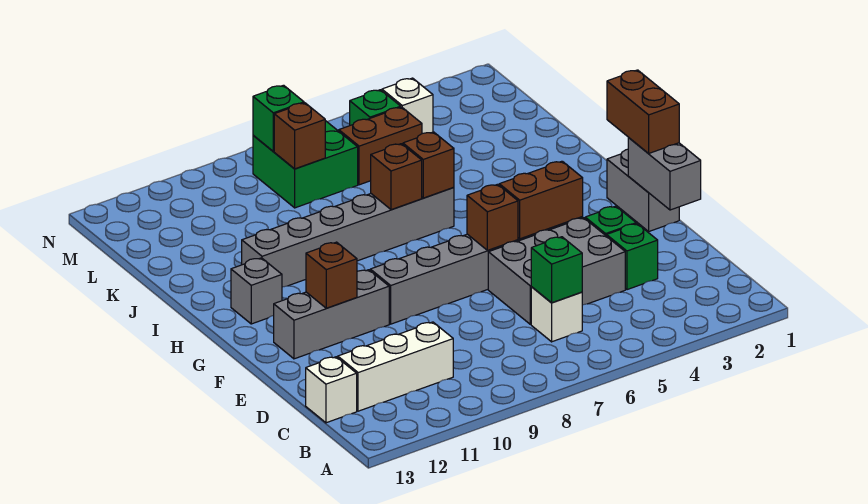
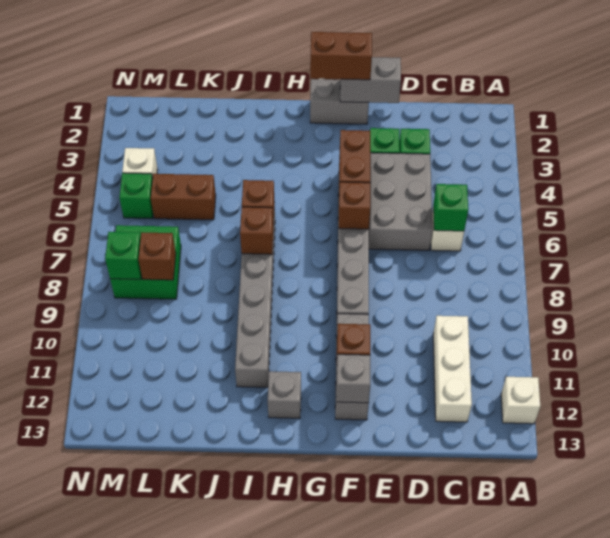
white brick C13 level 1 -> white brick A12 level 1
none -> grey brick F12 level 2
brown brick L5:L6 level 1 -> brown brick K5:L5 level 1

